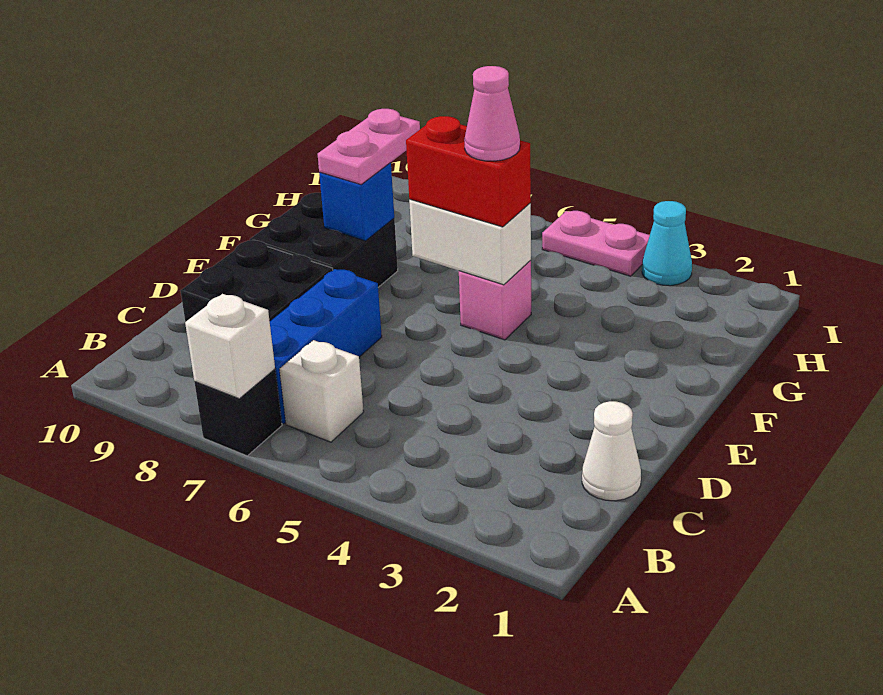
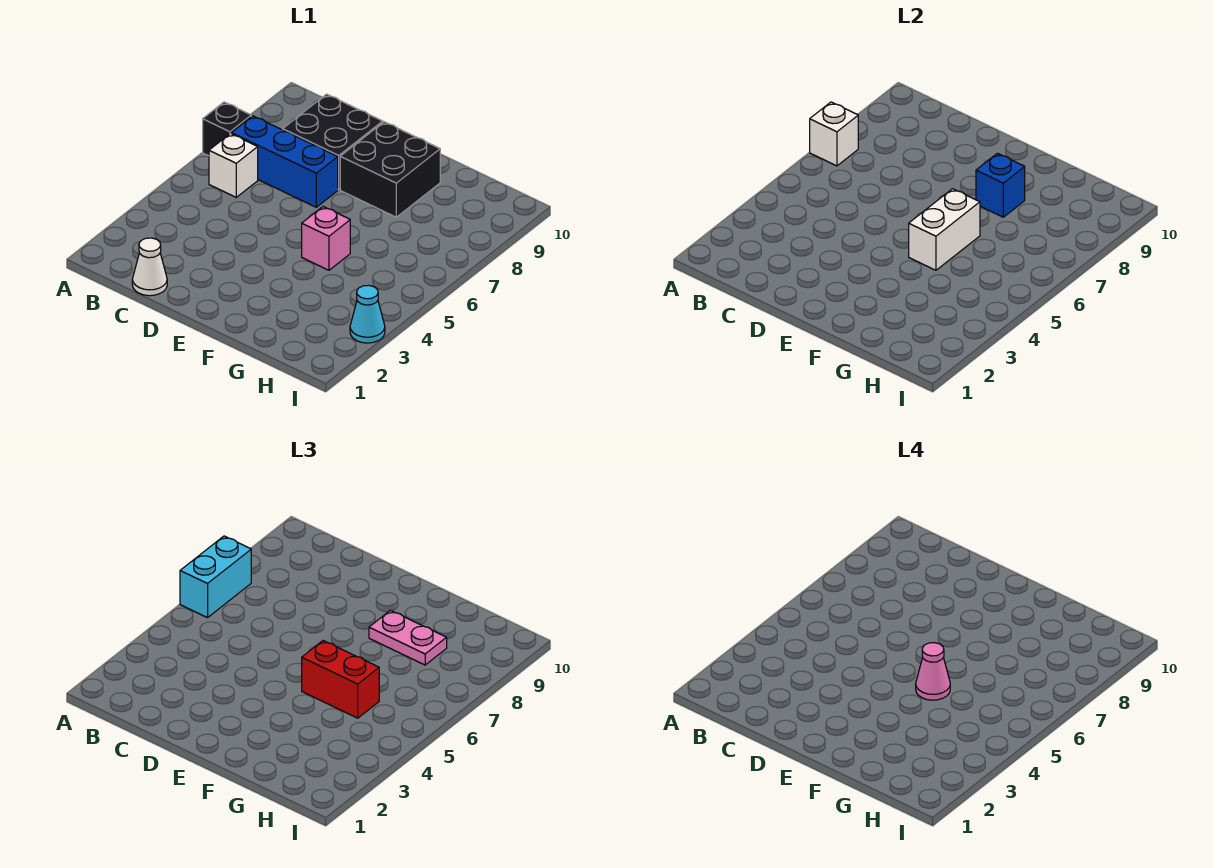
none -> cyan brick A6:A7 level 3
red brick F5:F6 level 3 -> red brick F5:G5 level 3
pink plate I4:I5 level 1 -> none

